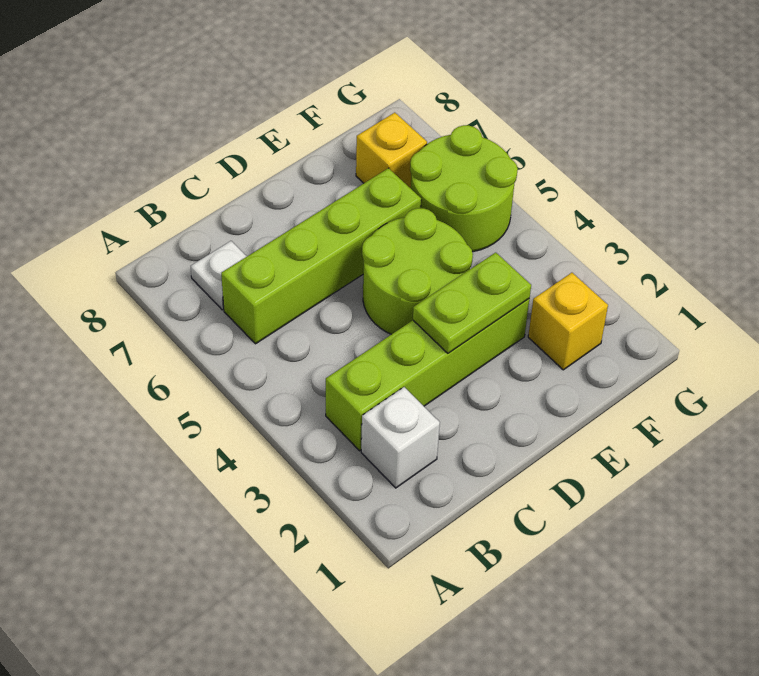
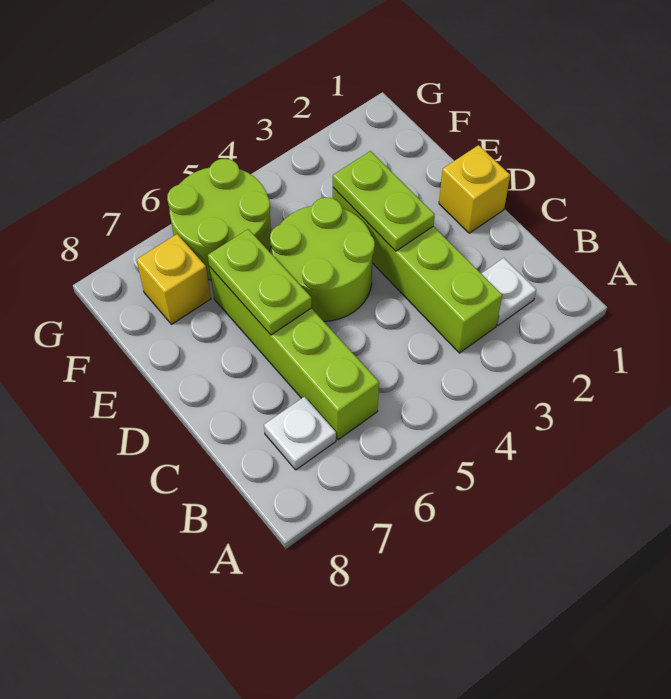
white brick B2 level 1 -> white plate B2 level 1
none -> lime plate D6:E6 level 2
yellow brick F2 level 1 -> yellow brick D1 level 1

